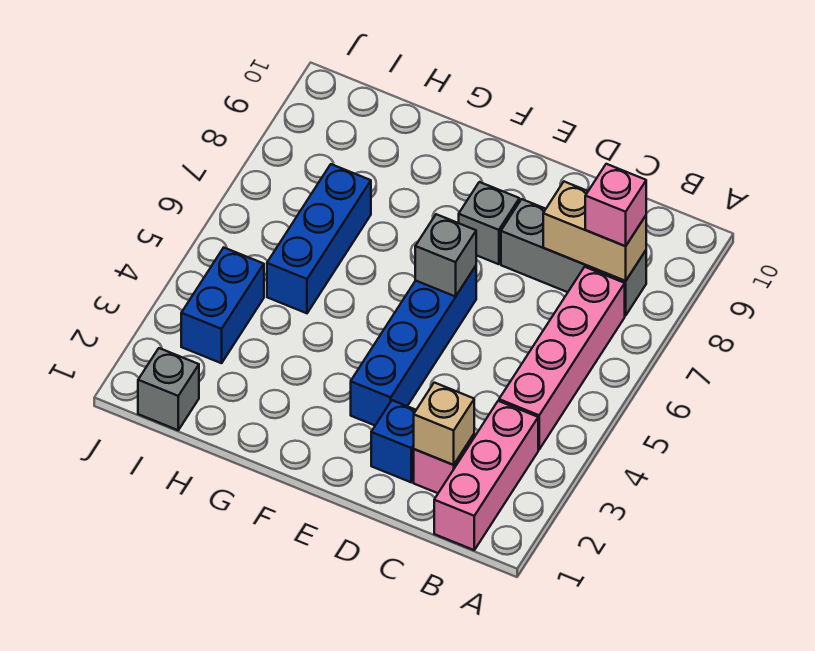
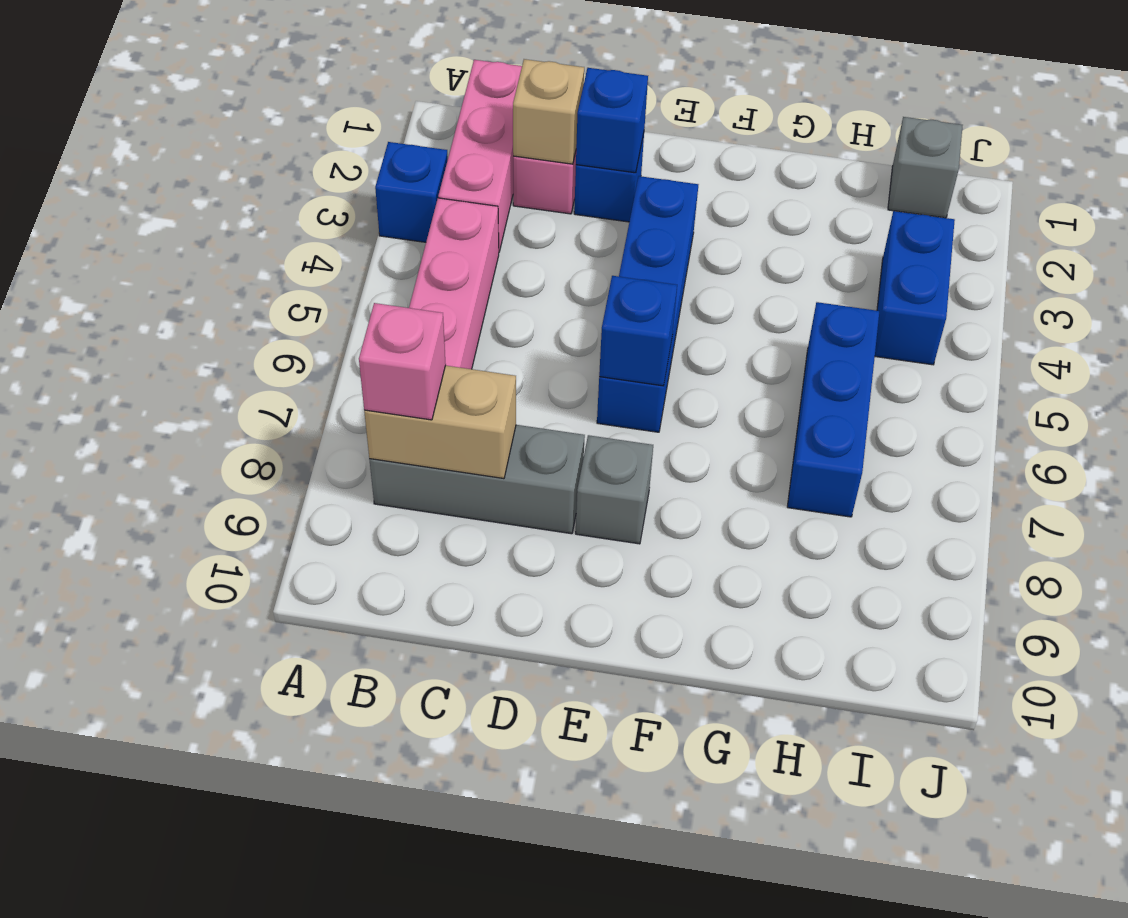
none -> blue brick A3 level 1
none -> blue brick D2 level 2
grey brick E6 level 2 -> blue brick E6 level 2

